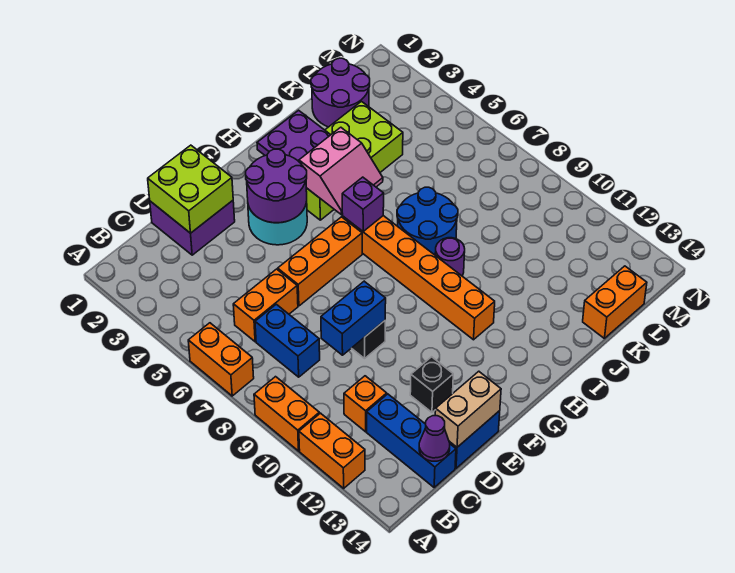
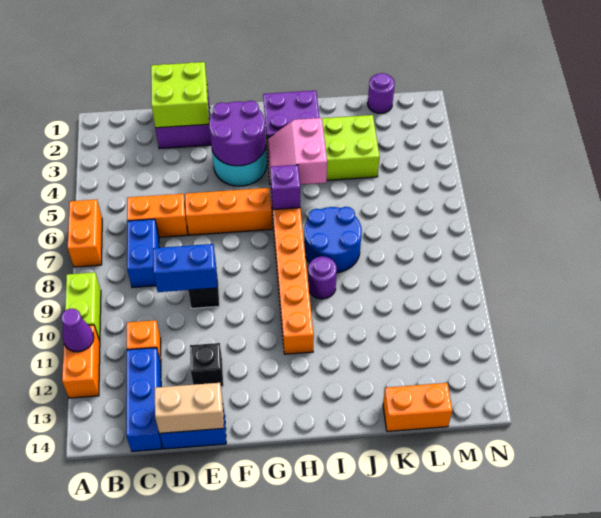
orange brick A9:A10 level 1 -> lime brick A9:A10 level 1
purple cone C14 level 2 -> purple cone A11 level 2
pink slope H4:I5 level 2 top 4 -> pink slope H4:I5 level 2 top I
purple round brick K1:L2 level 1 -> purple round brick L1 level 1

